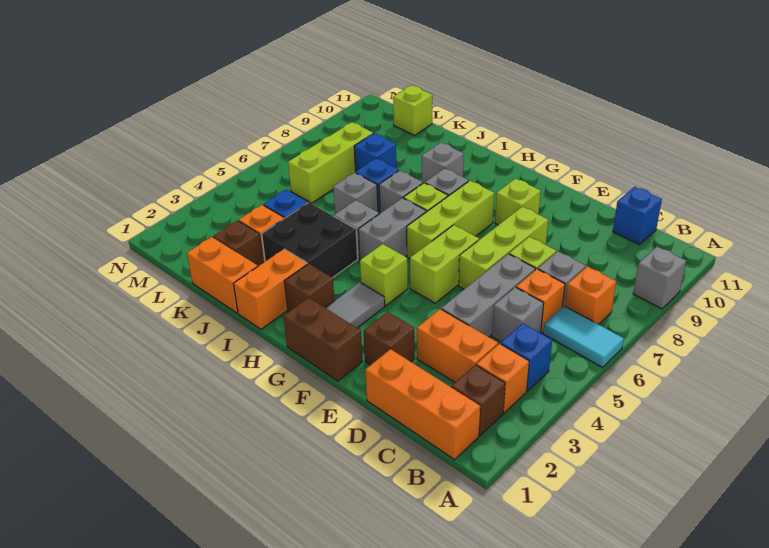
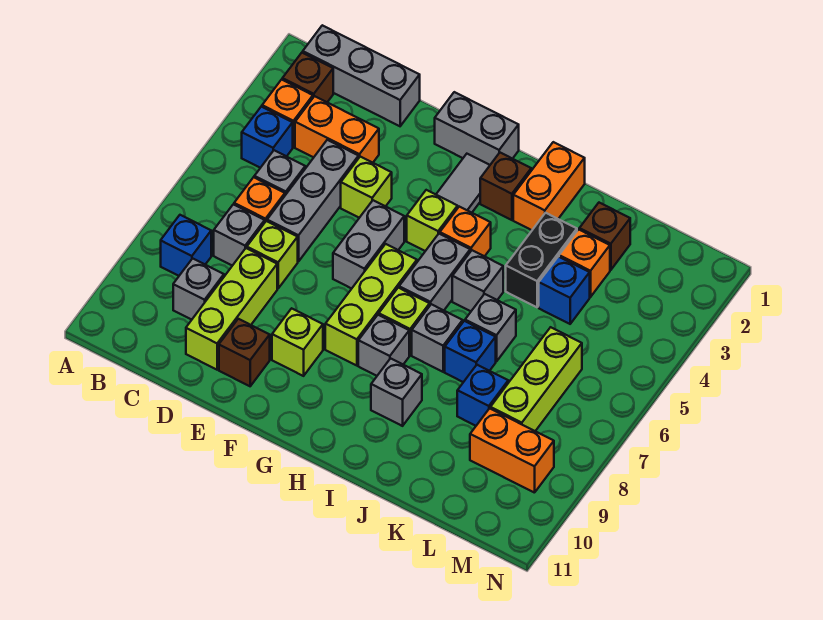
cyan tile A6:B6 level 1 -> none
grey brick A9 level 1 -> grey brick C9 level 1
orange brick B1:D1 level 1 -> grey brick B1:D1 level 1
orange brick B7 level 1 -> orange brick H4 level 1
blue brick C11 level 1 -> blue brick B8 level 1
brown brick E2 level 1 -> brown brick E10 level 1
lime brick E6:E8 level 1 -> lime brick D8:D10 level 1
brown brick F1:G1 level 1 -> grey brick F1:G1 level 1
lime brick F5:F6 level 1 -> grey brick F5:F6 level 1
black brick I3:J4 level 1 -> black brick J3:J4 level 1
orange brick J1:K1 level 1 -> orange brick L9:M9 level 1
lime brick L11 level 1 -> lime brick E4 level 1

